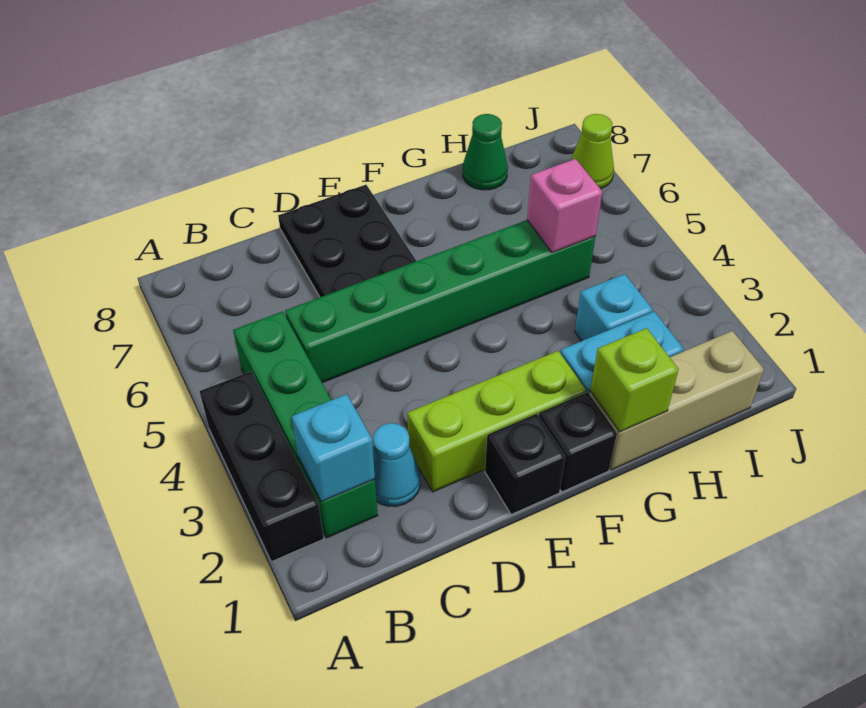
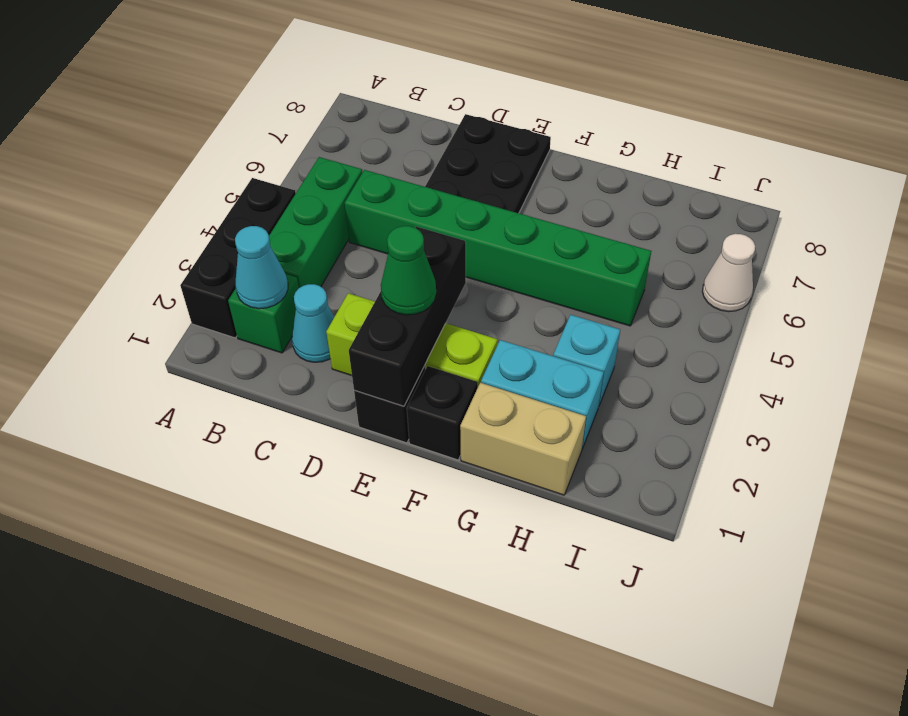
cyan brick B2 level 2 -> cyan cone B2 level 2
none -> black brick E1:E3 level 2
tan brick G1:I1 level 1 -> tan brick G1:H1 level 1
lime brick G1 level 2 -> none
pink brick H5 level 2 -> none
green cone H8 level 1 -> green cone E2 level 3
none -> white cone J6 level 1
lime cone J7 level 1 -> none

